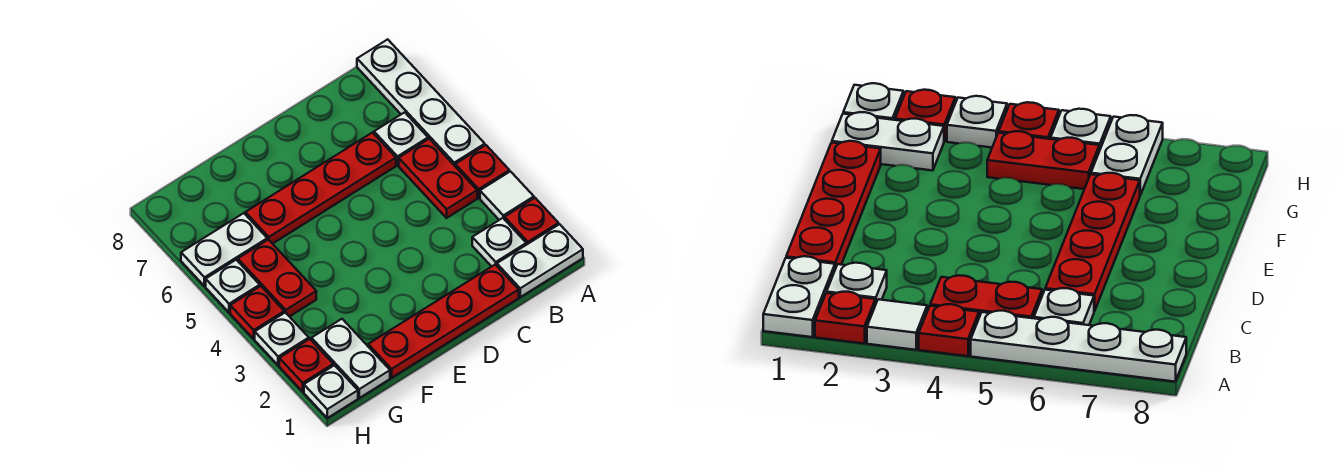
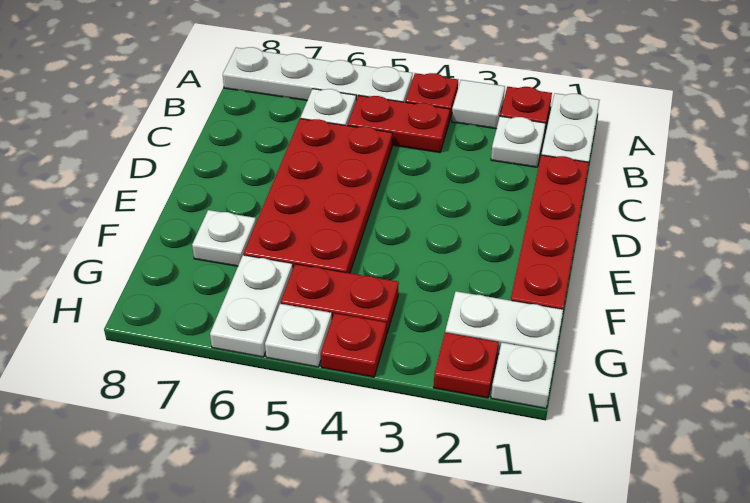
red plate C6:F6 level 1 -> red plate C5:F6 level 1
white plate H3 level 1 -> white plate F7 level 1

